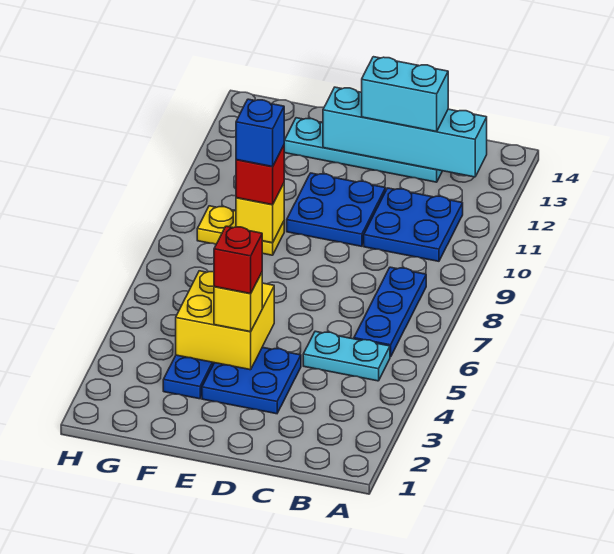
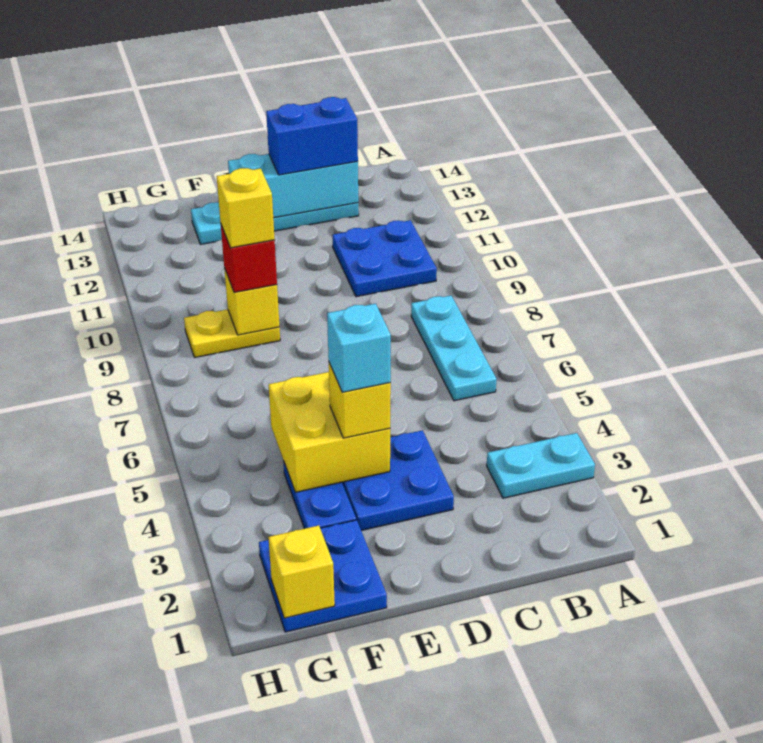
cyan plate B5:C5 level 1 -> cyan plate A3:B3 level 1
blue plate B6:B8 level 1 -> cyan plate B6:B8 level 1
cyan brick B13:E13 level 2 -> cyan brick C13:E13 level 2
cyan brick C13:D13 level 3 -> blue brick C13:D13 level 3
blue plate D10:E11 level 1 -> blue plate F1:G2 level 1
red brick E4 level 4 -> cyan brick E4 level 4
blue brick F9 level 4 -> yellow brick F9 level 4
none -> yellow brick G1 level 2

